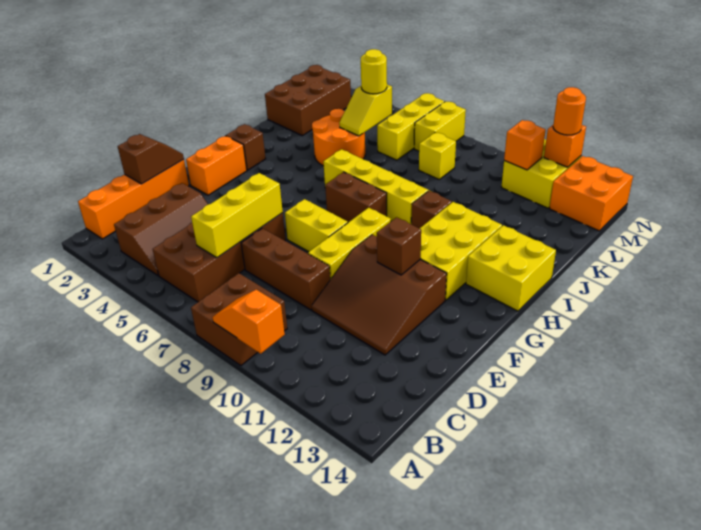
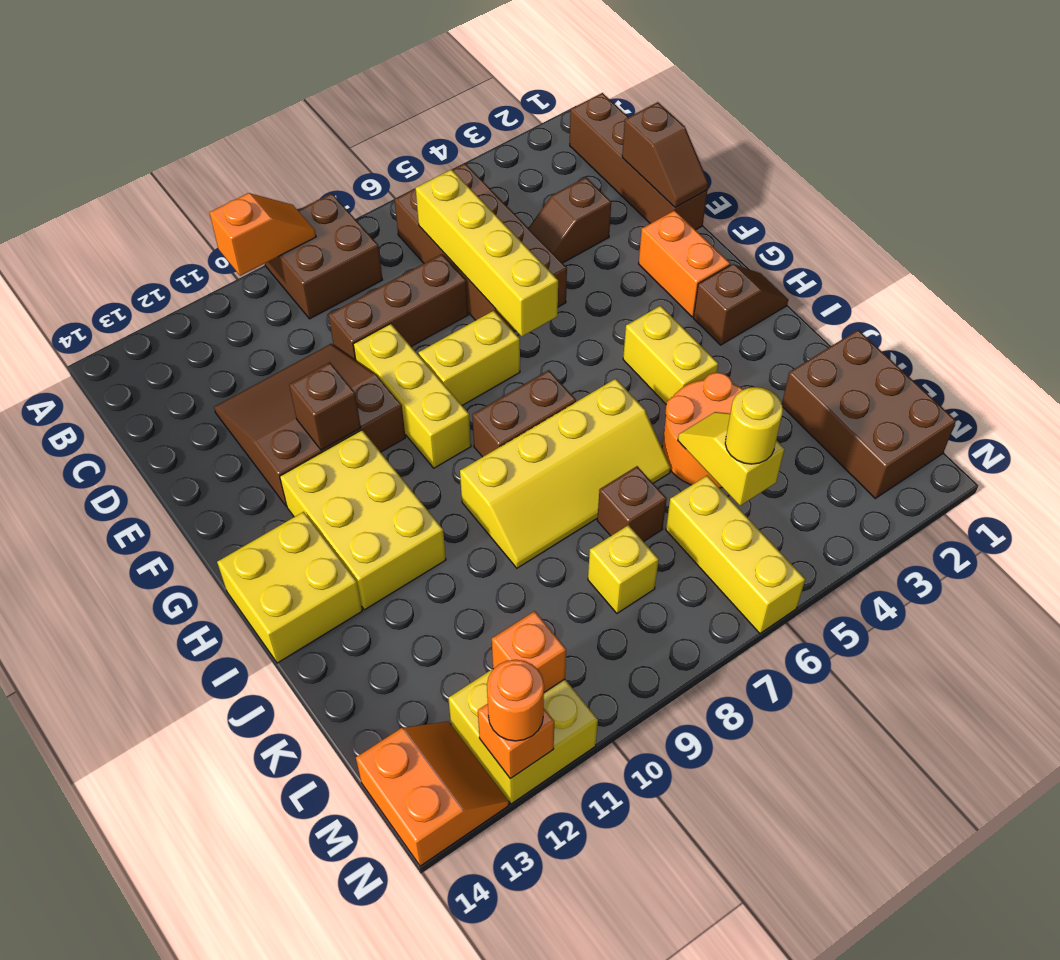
orange brick B1:E1 level 1 -> brown brick B1:E1 level 1
brown slope B3:D4 level 1 top 3 -> brown slope D3:D4 level 1 top 3
yellow brick C6:E6 level 2 -> yellow brick C6:F6 level 2
brown brick I10 level 1 -> brown brick K7 level 1
yellow brick M7:N7 level 1 -> yellow brick H4:I4 level 1
orange brick M13:N14 level 1 -> orange slope M13:N14 level 1 top 14

